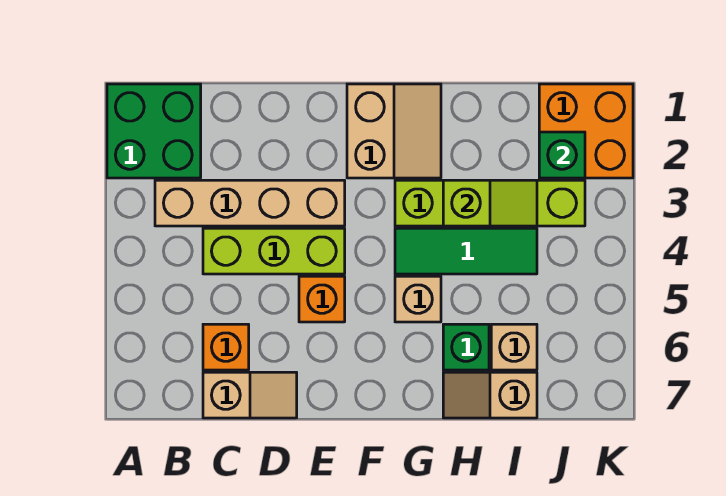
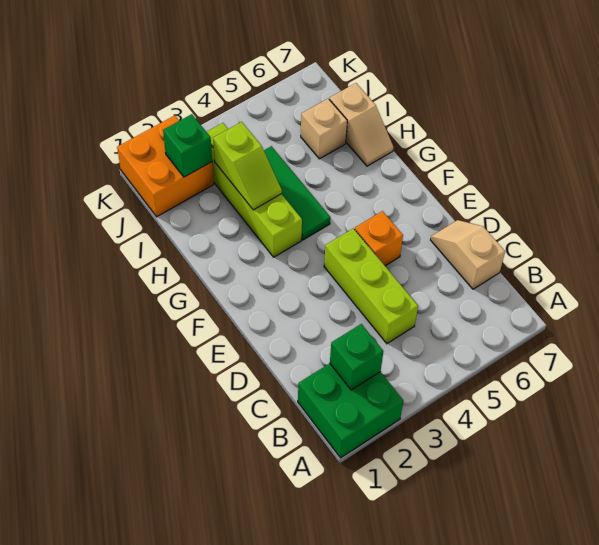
tan brick B3:E3 level 1 -> none
orange brick C6 level 1 -> none
tan slope F1:G2 level 1 top F -> none
tan brick G5 level 1 -> none
lime slope H3:I3 level 2 top H -> lime slope H3:I3 level 2 top I
green brick H6 level 1 -> green brick B2 level 2

